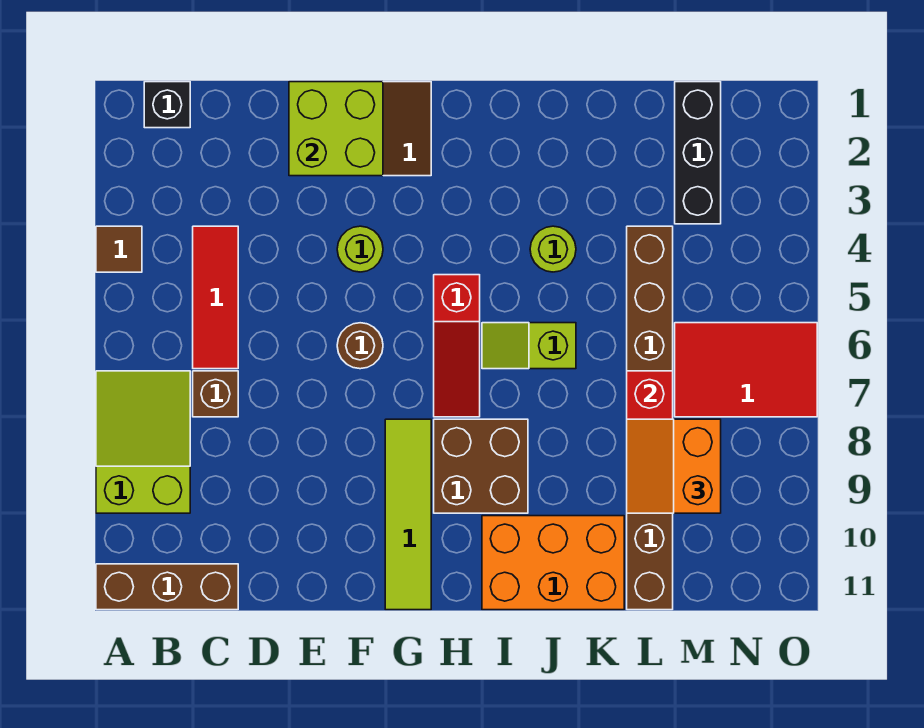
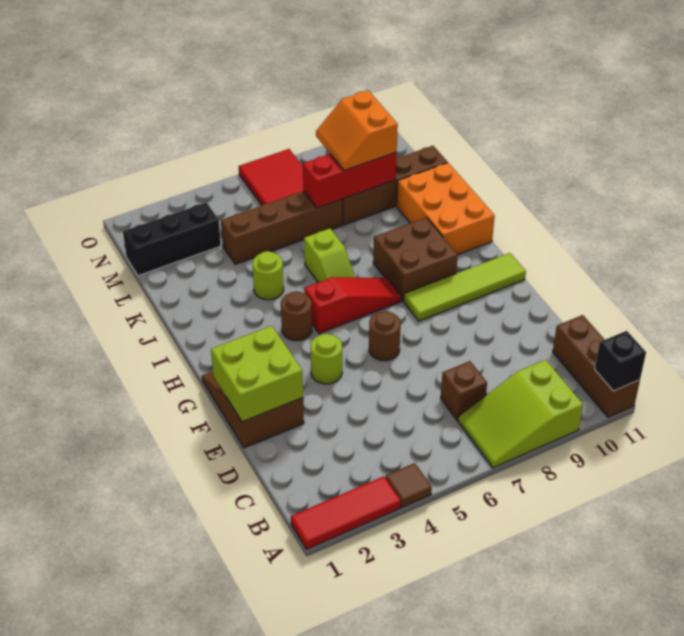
black brick B1 level 1 -> black brick A11 level 2
red tile C4:C6 level 1 -> red tile A1:A3 level 1
none -> brown round brick H4 level 1
orange slope L8:M9 level 3 top M -> orange slope L8:M9 level 3 top 9

